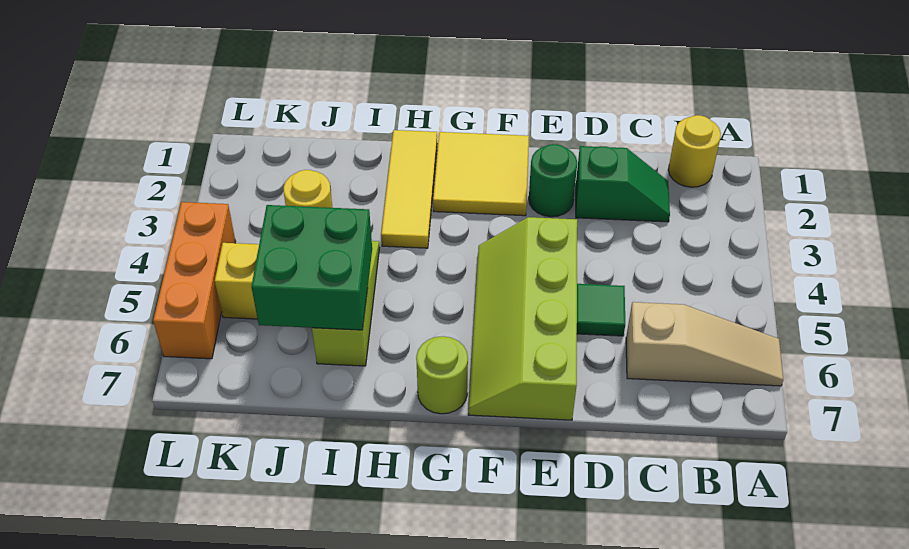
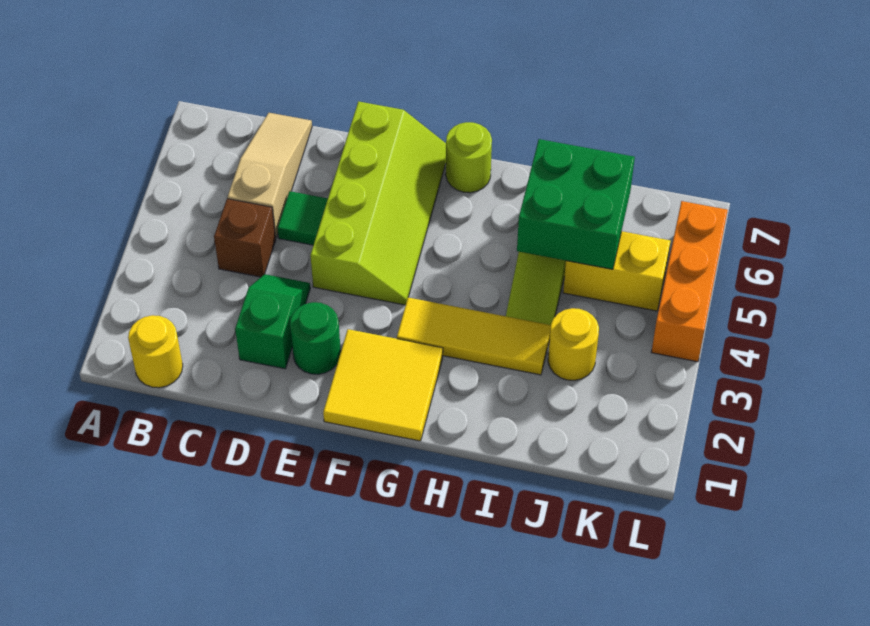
tan slope A6:C6 level 1 top C -> tan slope C5:C7 level 1 top 5
green slope C2:D2 level 1 top D -> green slope D2:D3 level 1 top 2
none -> brown brick C4 level 1
yellow tile H1:H3 level 1 -> yellow tile G3:I3 level 1

